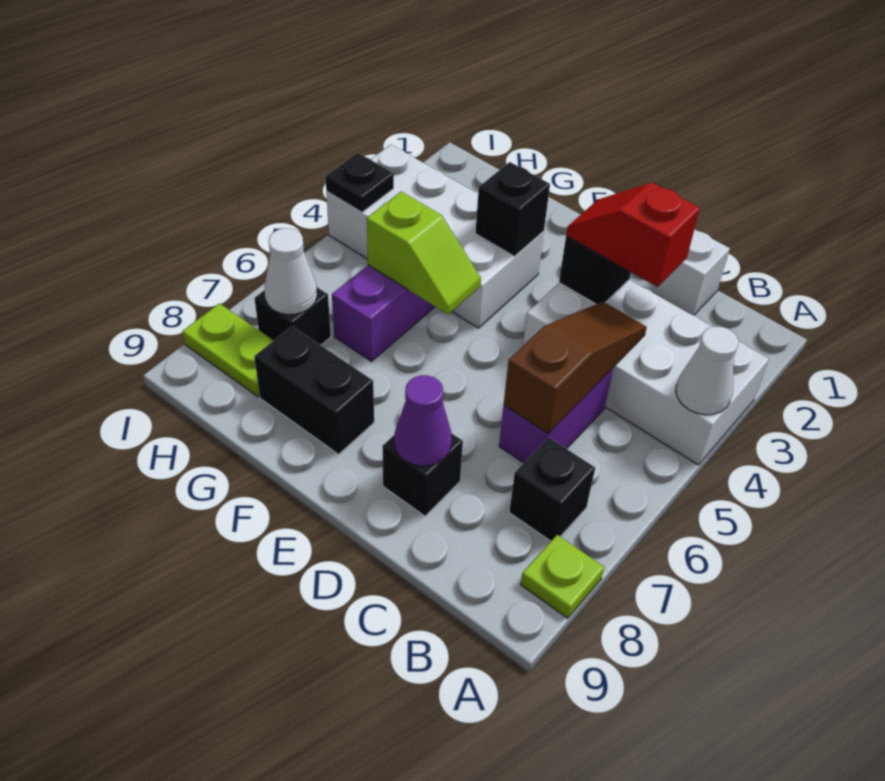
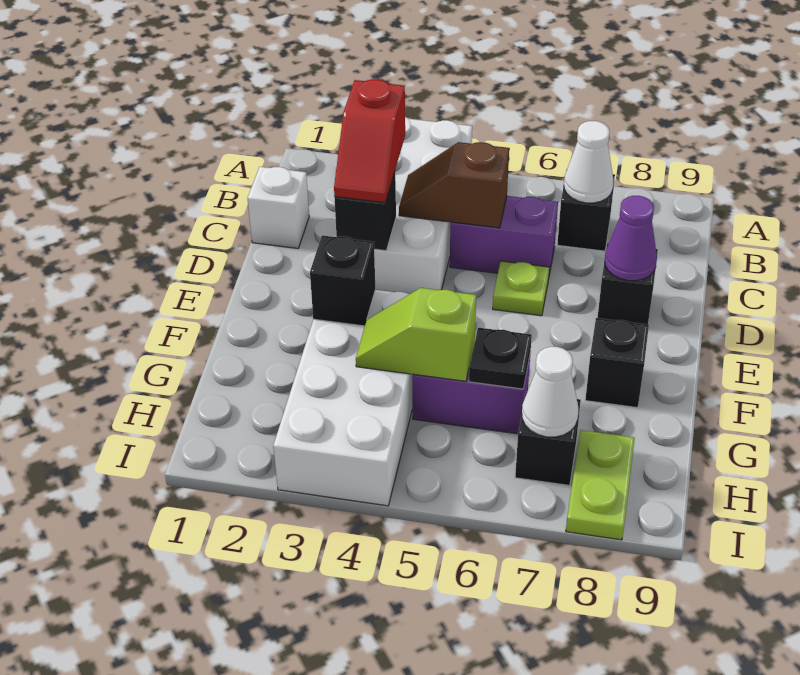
white cone A4 level 2 -> white cone B7 level 2
lime plate A8 level 1 -> lime plate D6 level 1
brown slope C4:C6 level 2 top 6 -> brown slope C4:C5 level 2 top 5
lime slope F5:G5 level 2 top G -> lime slope G4:G5 level 2 top 5
black brick F8:G8 level 1 -> black brick F8 level 1
black plate I4 level 2 -> black plate G6 level 2

